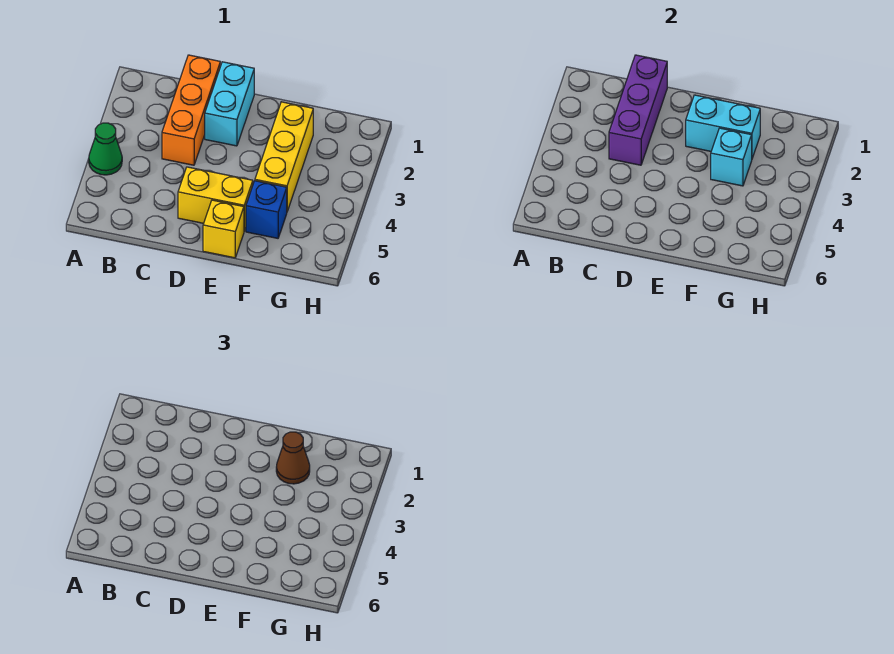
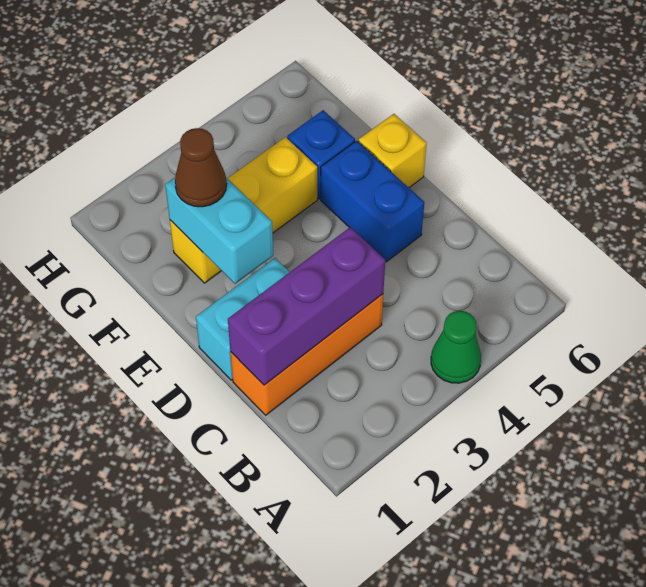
yellow brick D5:E5 level 1 -> blue brick D5:E5 level 1
cyan brick F3 level 2 -> none

